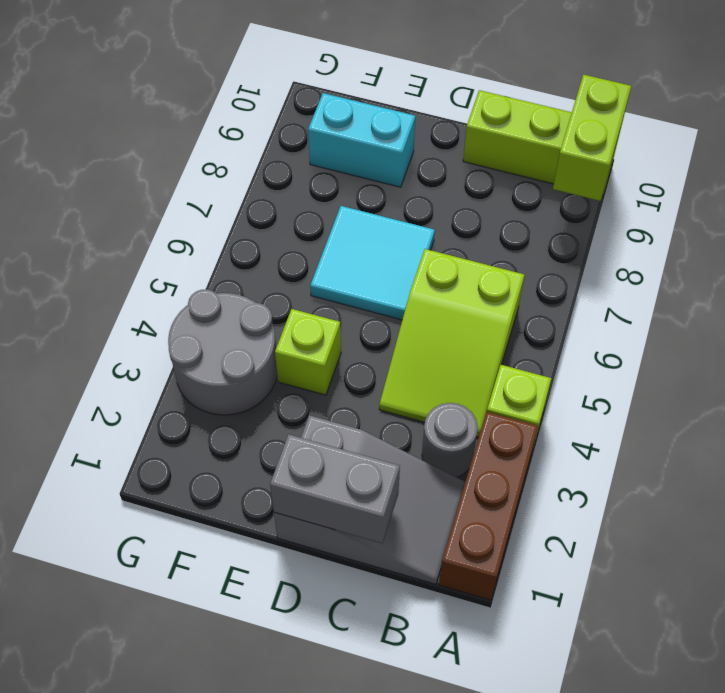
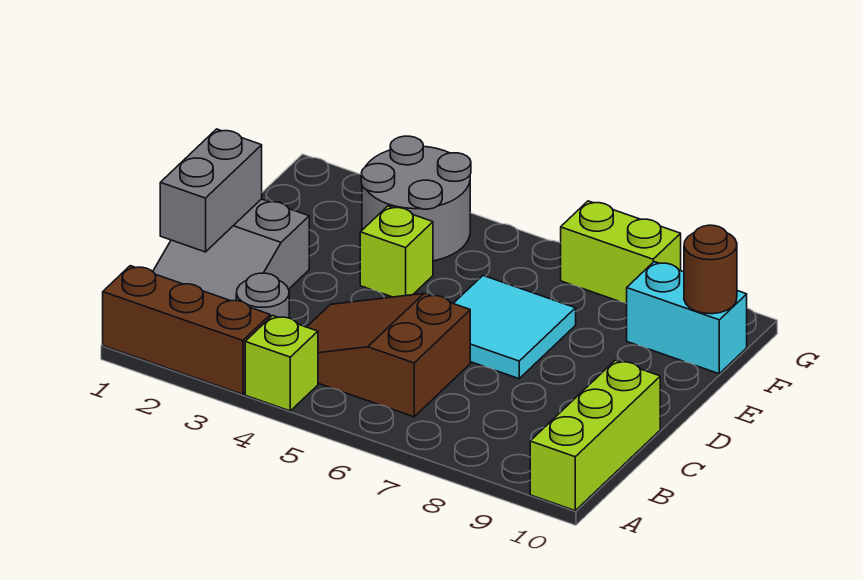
lime brick A9:A10 level 2 -> lime brick G7:G8 level 1
lime slope B4:C6 level 1 top 6 -> brown slope B4:C6 level 1 top 6
cyan brick E9:F9 level 1 -> cyan brick F9:F10 level 1
none -> brown round brick F10 level 2

